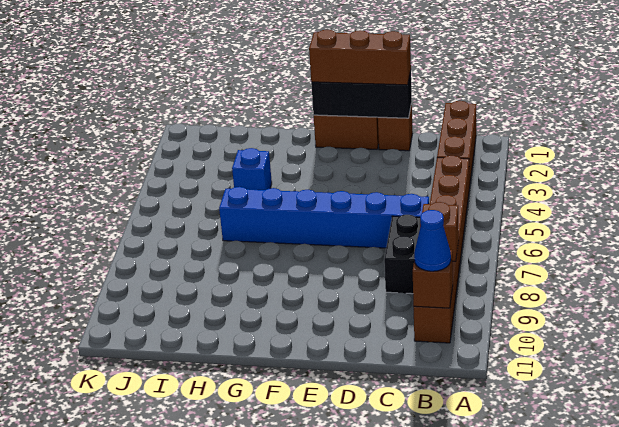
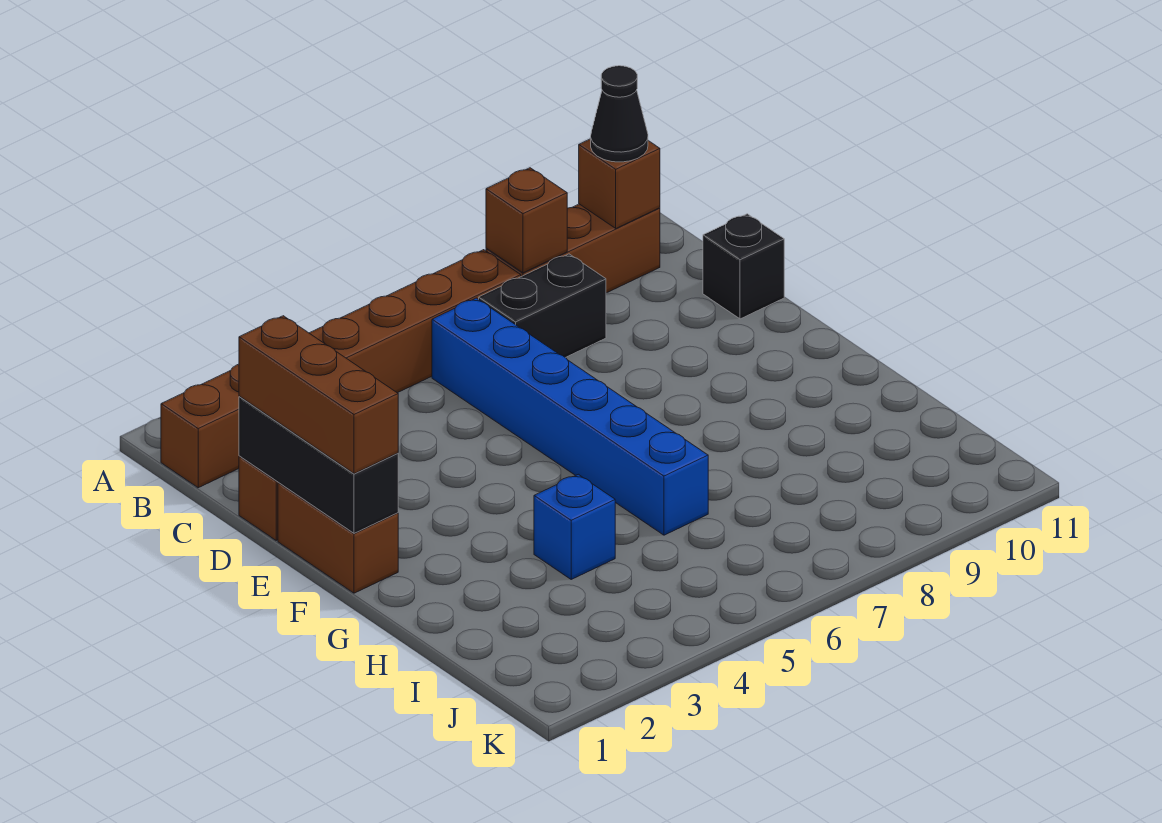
blue cone B10 level 3 -> black cone B10 level 3
none -> black brick D11 level 1

